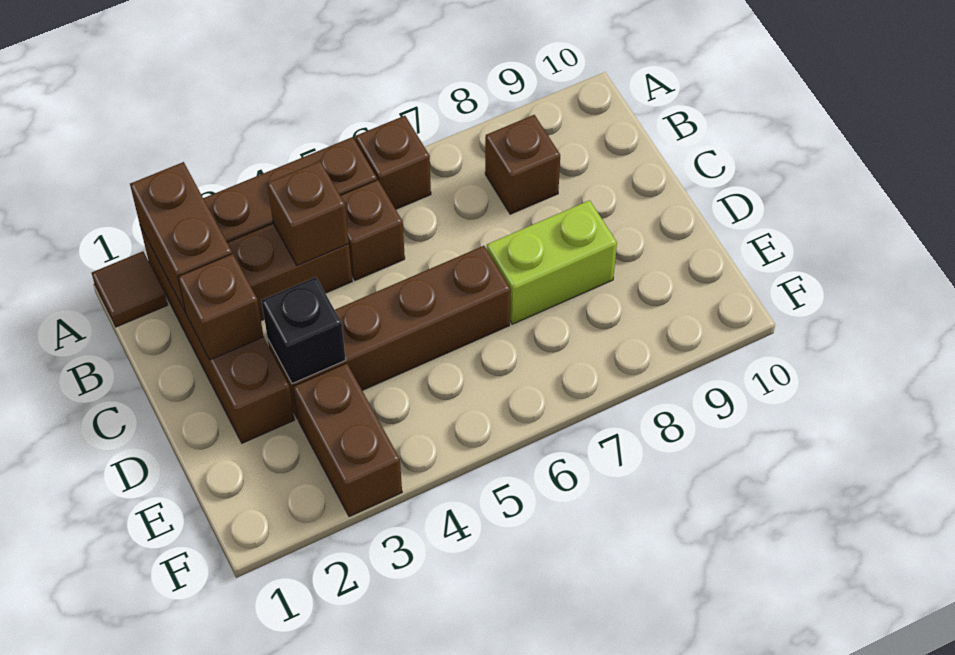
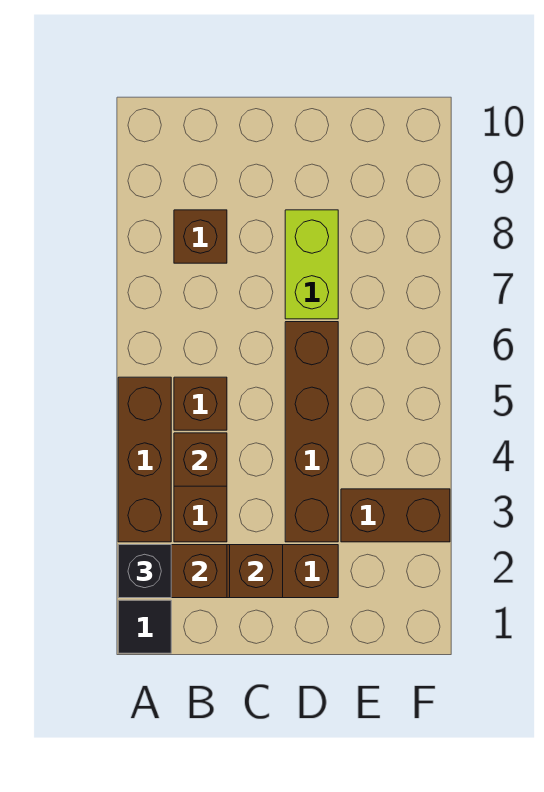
brown tile A1 level 1 -> black tile A1 level 1
brown brick A6 level 1 -> none
black brick D3 level 2 -> black brick A2 level 3

